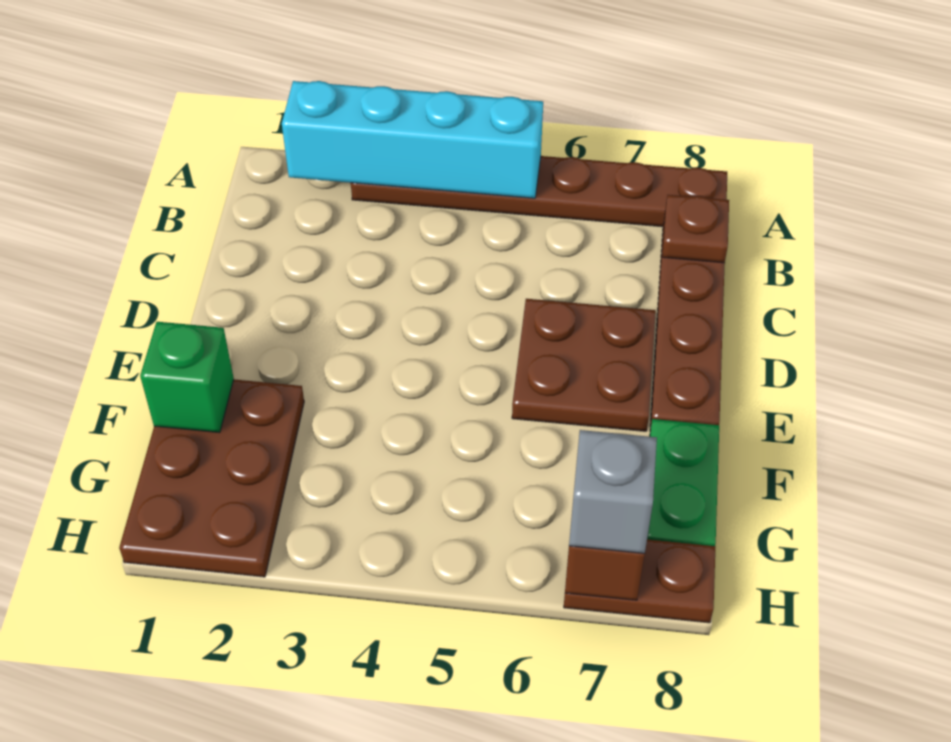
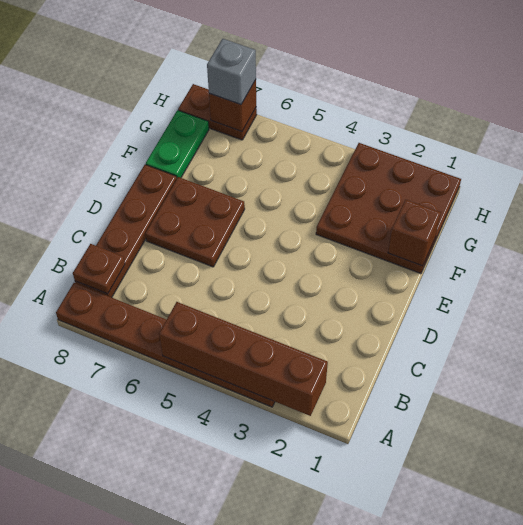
cyan brick A2:A5 level 2 -> brown brick A2:A5 level 2
brown plate F1:H2 level 1 -> brown plate F1:H3 level 1
green brick F1 level 2 -> brown brick F1 level 2

